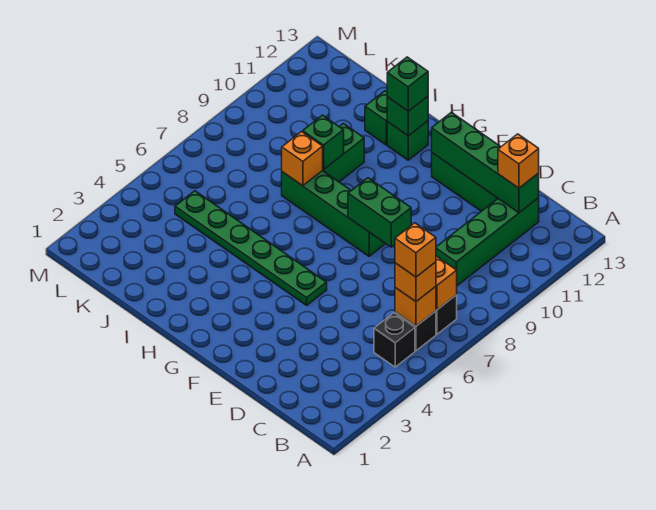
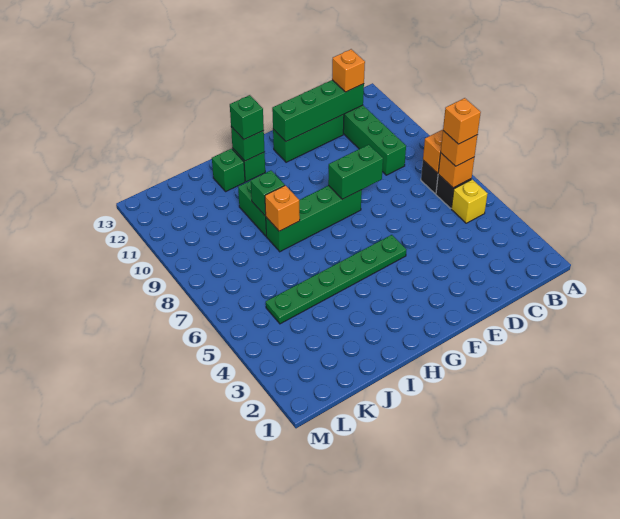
black brick B5 level 1 -> yellow brick B5 level 1

